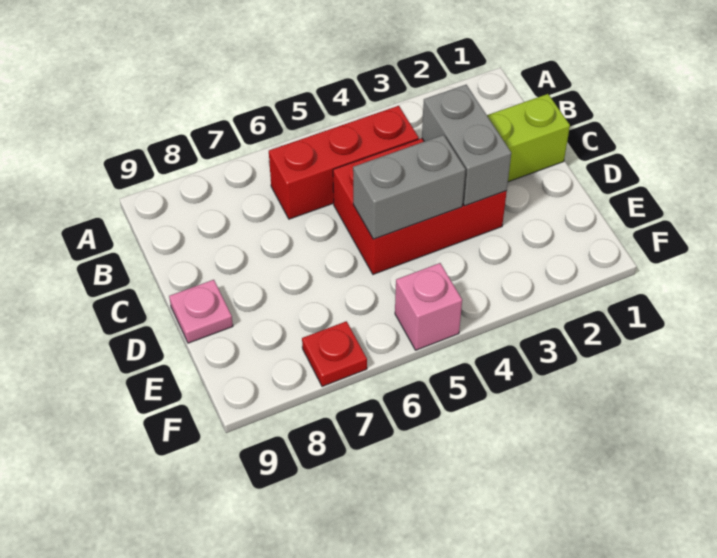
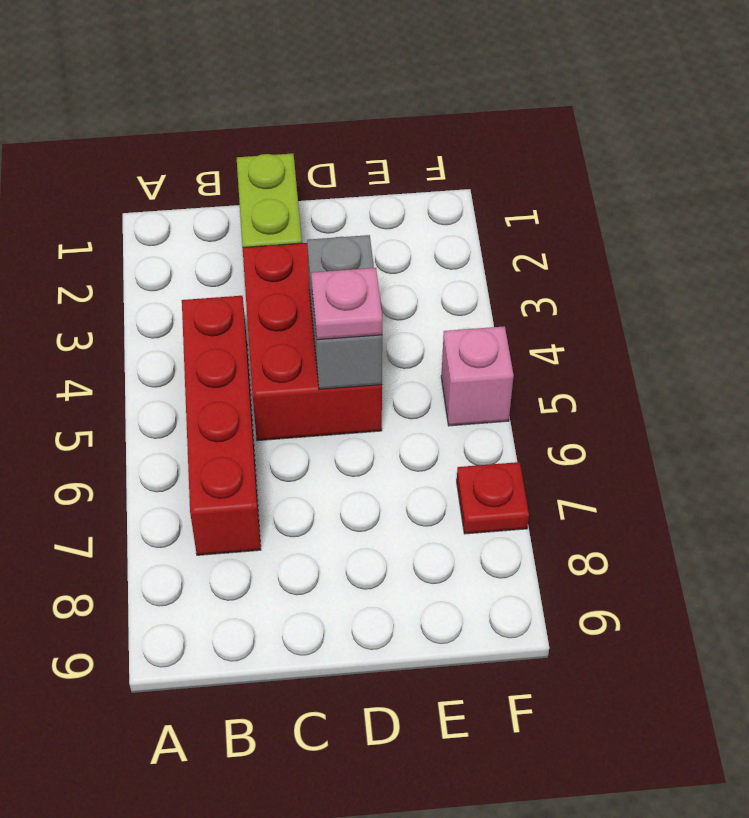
red brick B4:B6 level 1 -> red brick B4:B7 level 1
grey brick C3:D3 level 2 -> none
pink plate D9 level 1 -> pink plate D5 level 3

